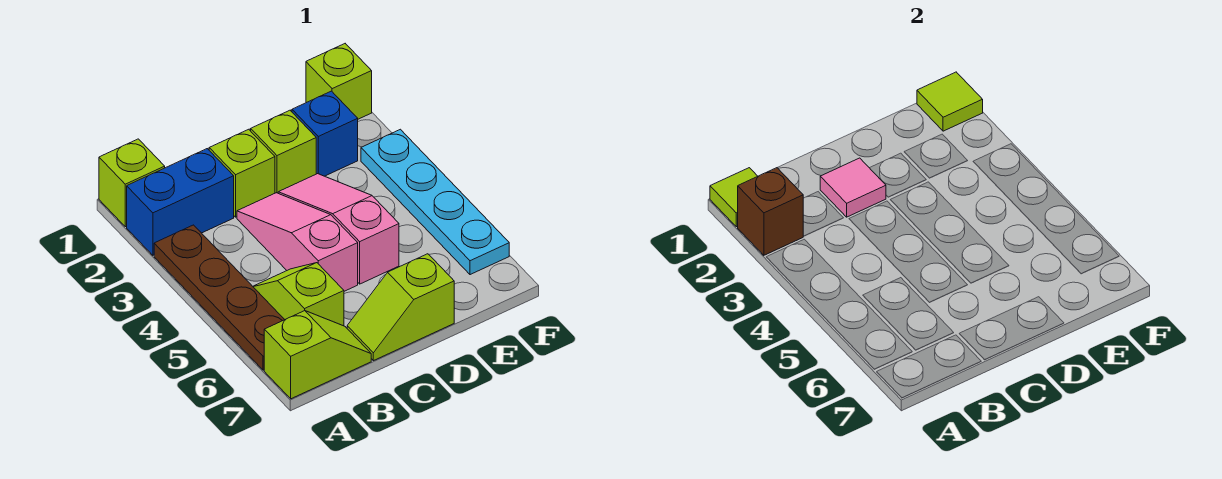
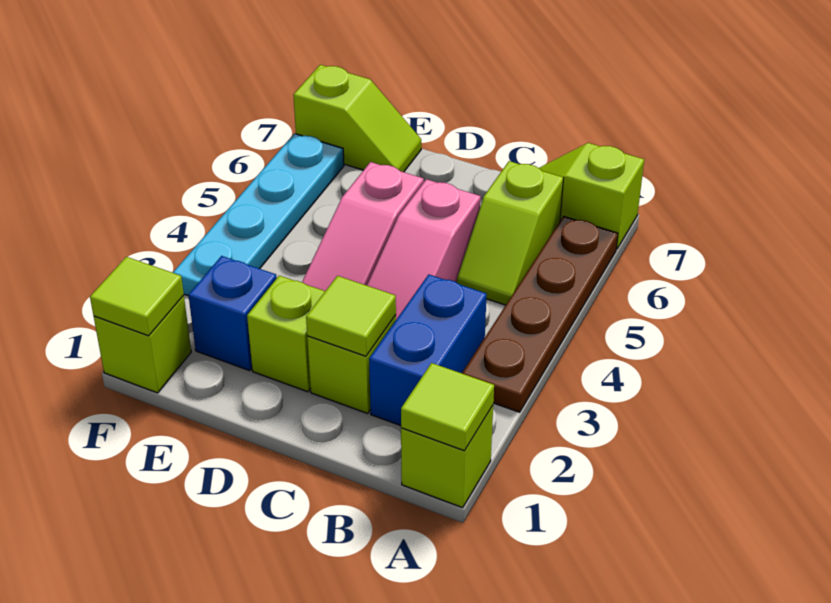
blue brick A2:B2 level 1 -> blue brick B2:B3 level 1
brown brick A2 level 2 -> none
pink tile C2 level 2 -> lime tile C2 level 2
lime slope C7:D7 level 1 top D -> lime slope E7:F7 level 1 top F

